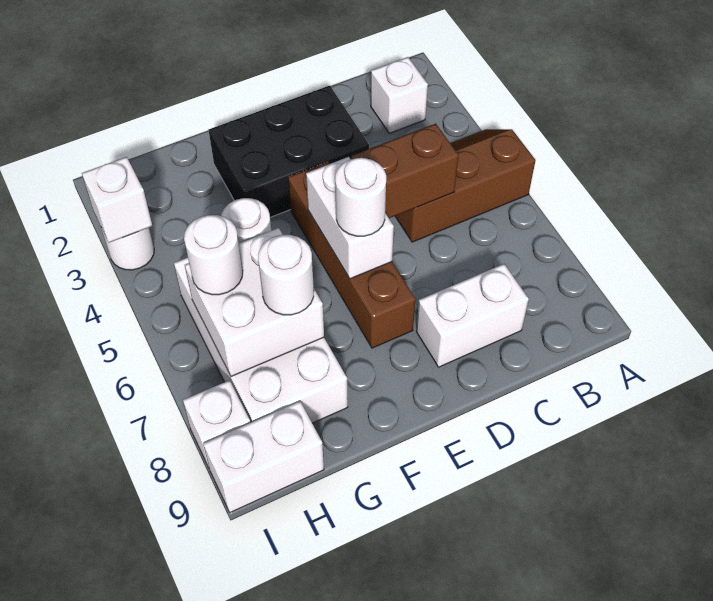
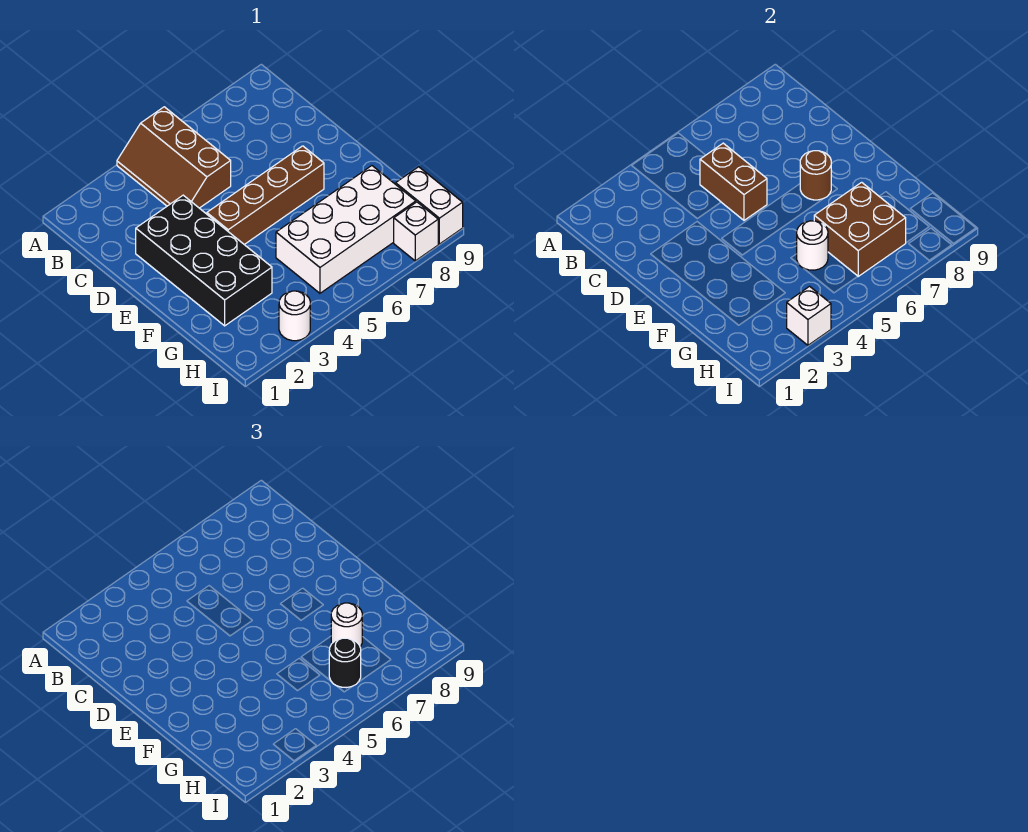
white brick B2 level 1 -> none
white brick C8:D8 level 1 -> none
black brick D2:F3 level 1 -> black brick D2:G3 level 1
white brick E5:E6 level 2 -> none
white round brick E6 level 3 -> none
none -> brown round brick E7 level 2
white brick G6:H7 level 2 -> brown brick G6:H7 level 2
white round brick H6 level 3 -> black round brick H6 level 3

